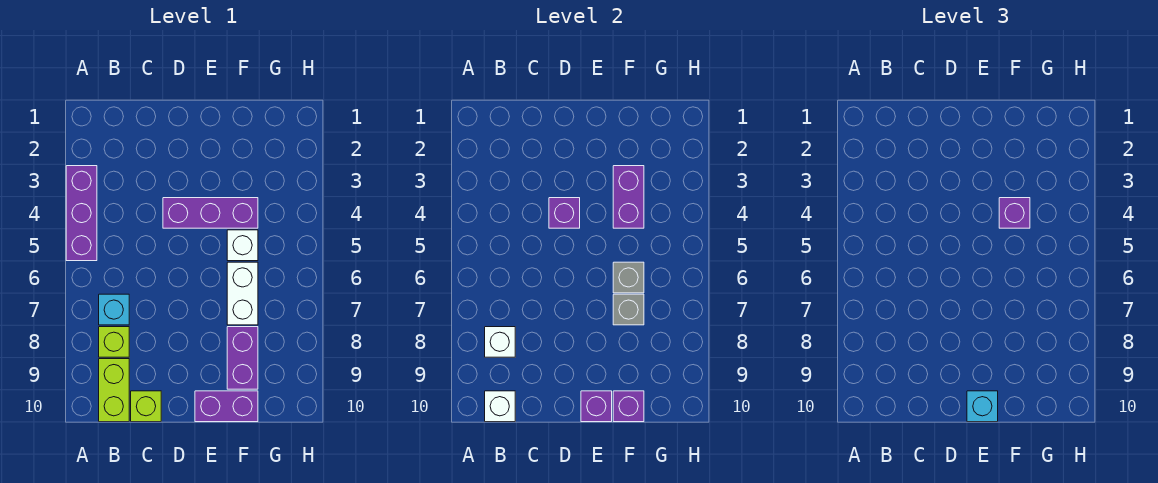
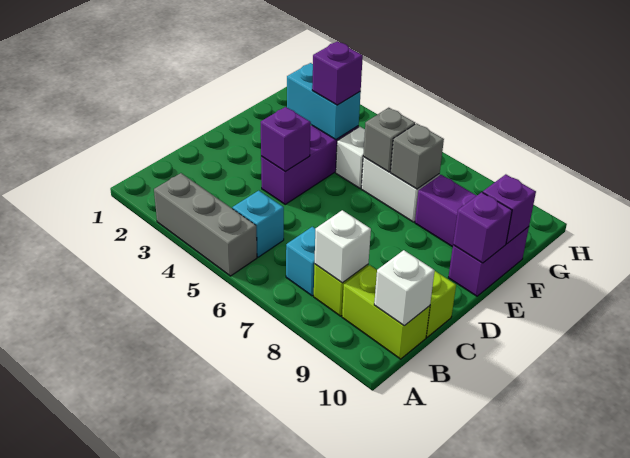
purple brick A3:A5 level 1 -> grey brick A3:A5 level 1
cyan brick E10 level 3 -> cyan brick B5 level 1
purple brick F3:F4 level 2 -> cyan brick F3:F4 level 2

